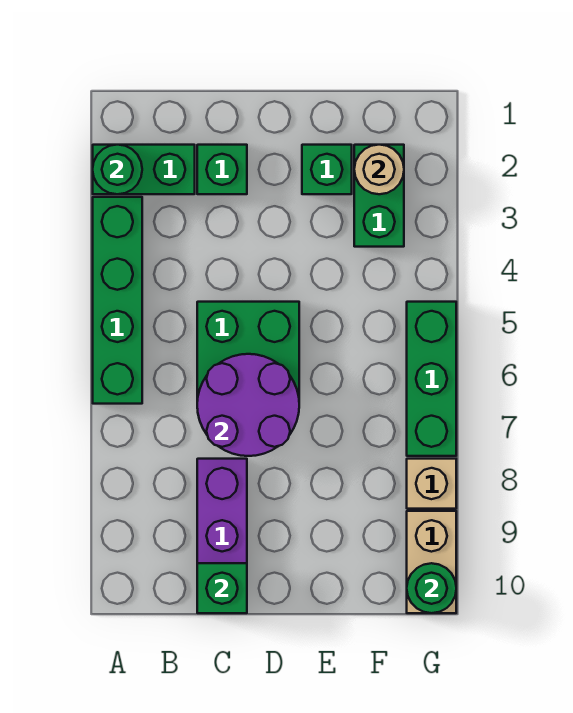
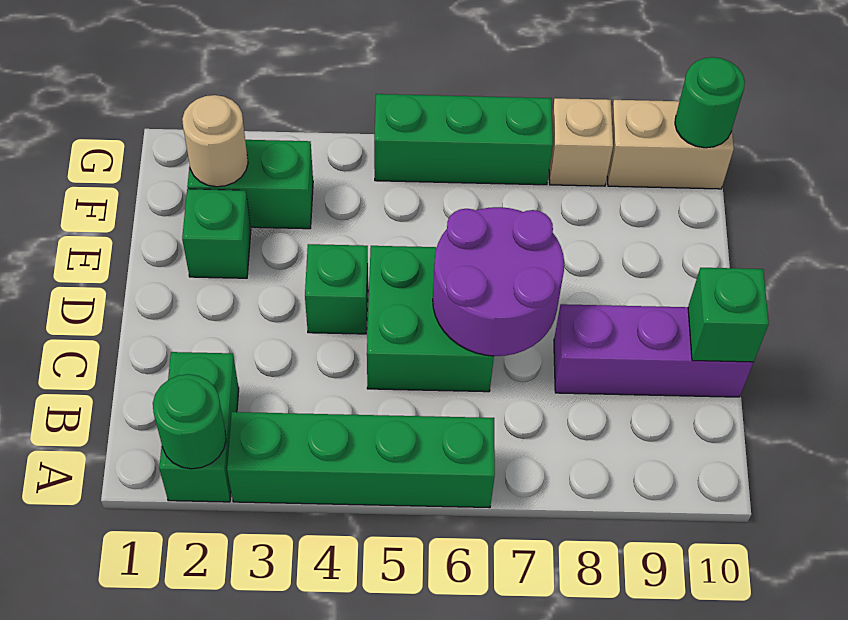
green brick C2 level 1 -> green brick D4 level 1

